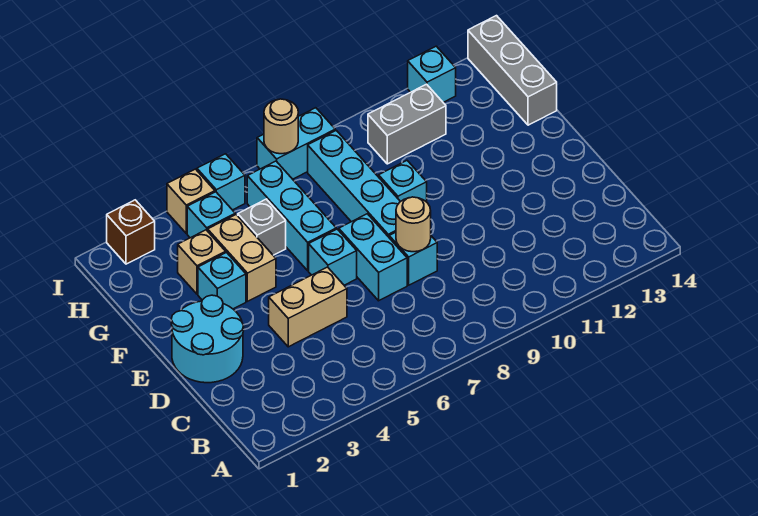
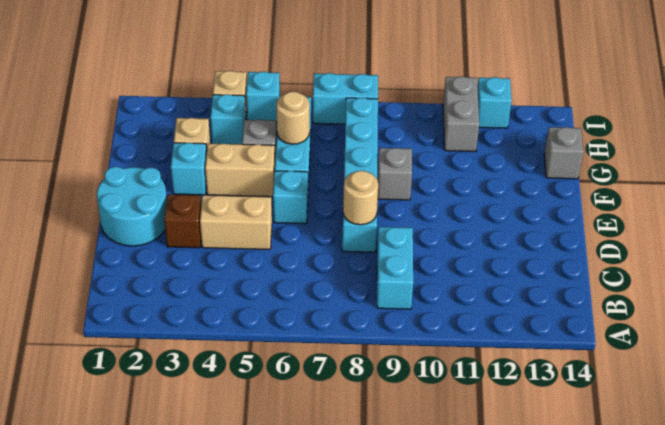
cyan brick D7:E7 level 1 -> cyan brick B9:C9 level 1
tan brick F4:G4 level 1 -> tan brick F4:F5 level 1
cyan brick F9 level 1 -> grey brick F9 level 1
grey brick G14:I14 level 1 -> grey brick G14 level 1
grey brick H10:H11 level 1 -> grey brick H11:I11 level 1
brown brick I2 level 1 -> brown brick D3 level 1
tan round brick I7 level 2 -> tan round brick G6 level 2

